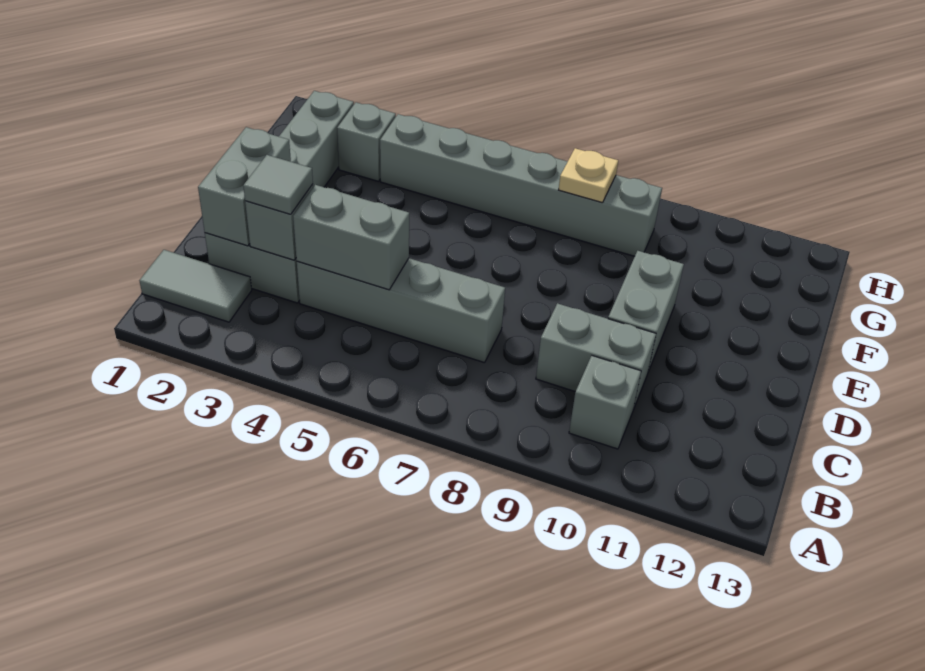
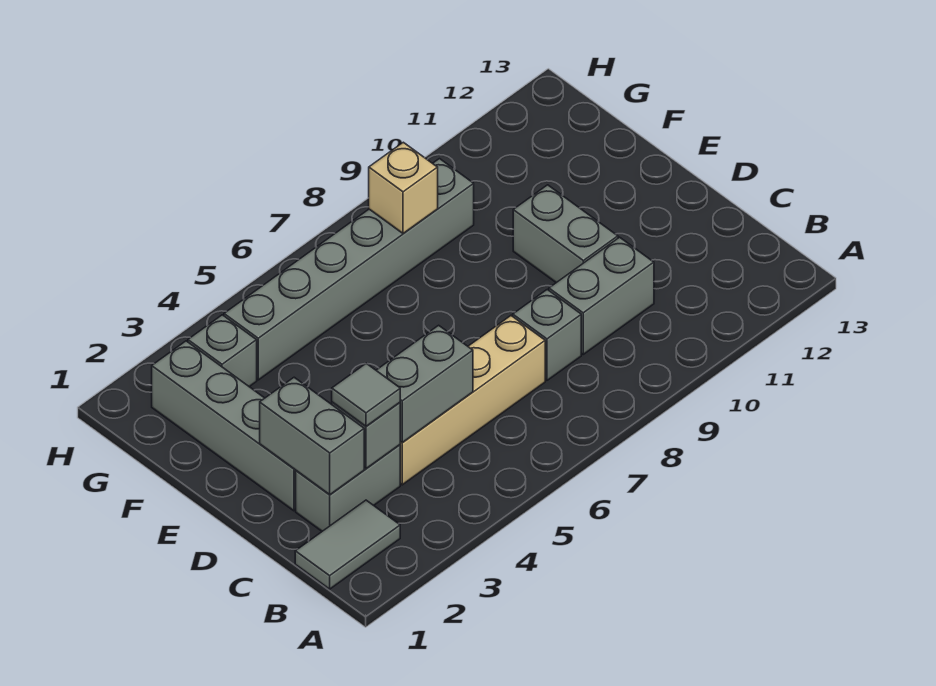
grey brick B10 level 1 -> grey brick C8 level 1
grey brick C4:C7 level 1 -> tan brick C4:C7 level 1
tan plate G8 level 2 -> tan brick G8 level 2

